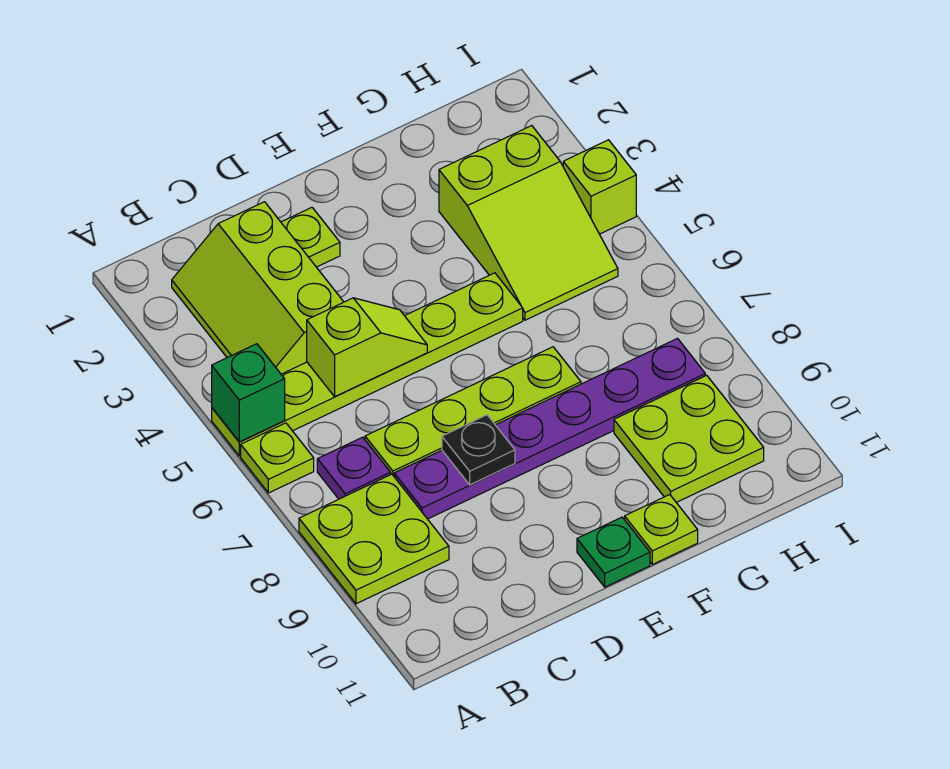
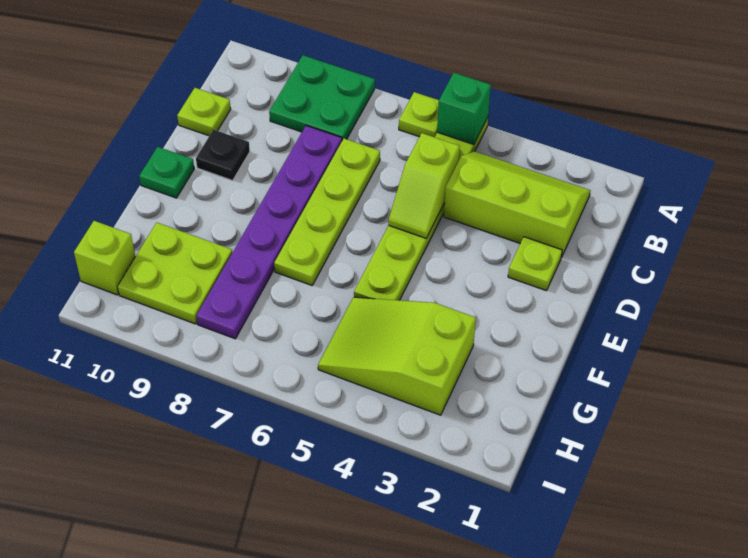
lime plate A8:B9 level 1 -> green plate A8:B9 level 1
purple plate B7 level 1 -> none
black plate D8 level 2 -> black plate D10 level 1
lime plate F11 level 1 -> lime plate C11 level 1
lime brick I4 level 1 -> lime brick H11 level 1

